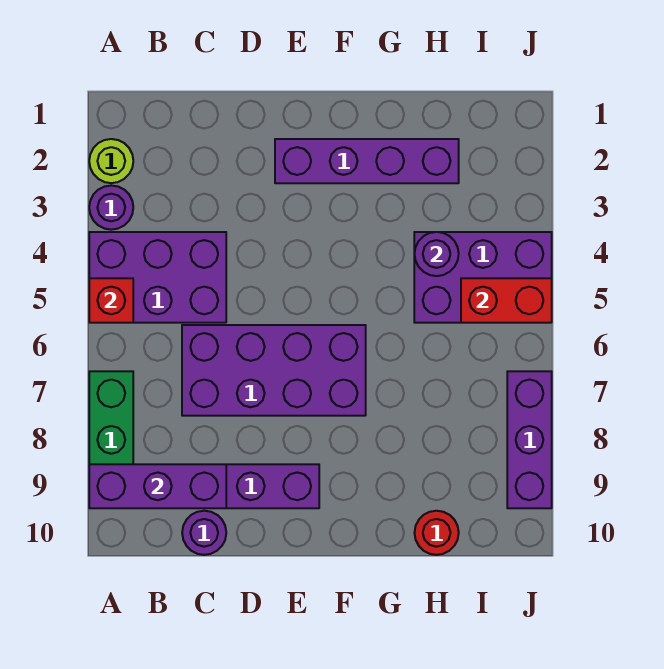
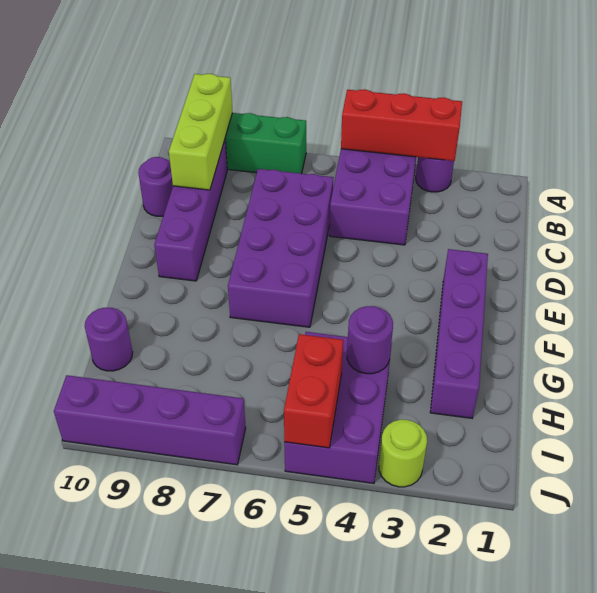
lime round brick A2 level 1 -> lime round brick J3 level 1
red brick A5 level 2 -> red brick A3:A5 level 2
purple brick A9:C9 level 2 -> lime brick A9:C9 level 2
red round brick H10 level 1 -> purple round brick H10 level 1
purple brick J7:J9 level 1 -> purple brick J7:J10 level 1

